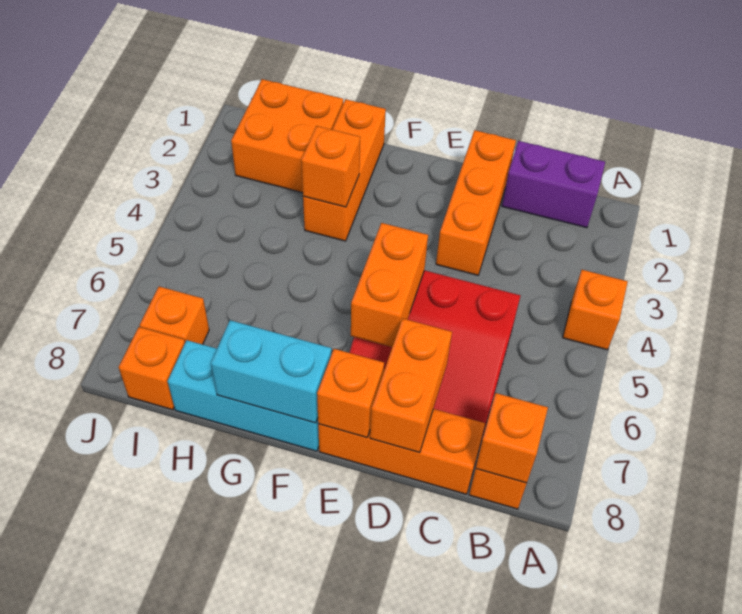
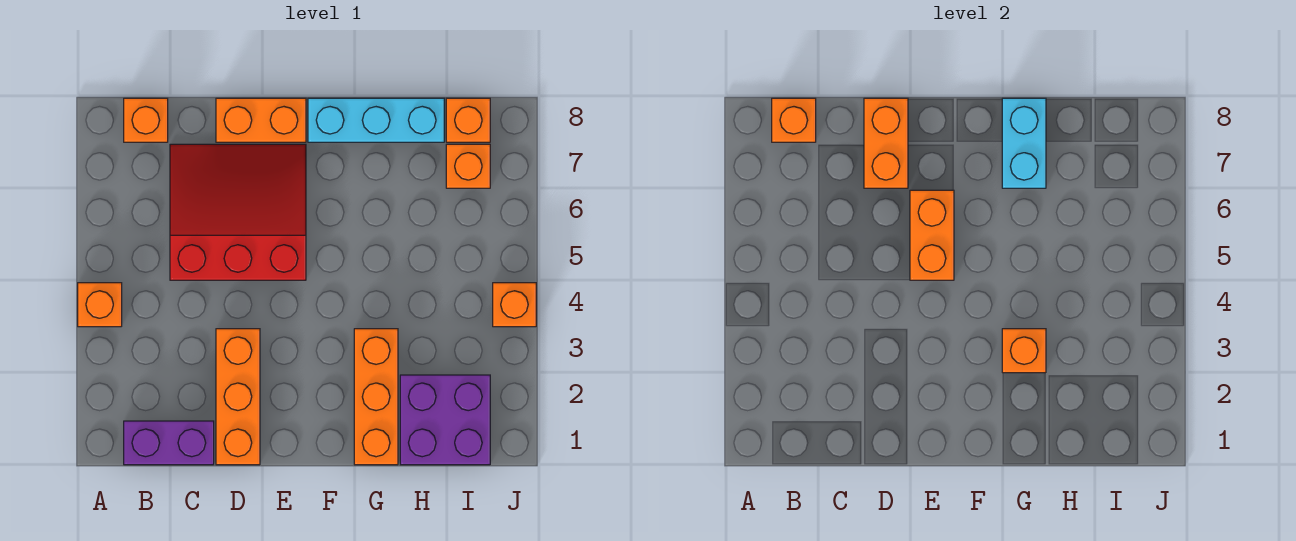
orange brick C8:E8 level 1 -> orange brick D8:E8 level 1
orange brick E8 level 2 -> orange brick J4 level 1
cyan brick F8:G8 level 2 -> cyan brick G7:G8 level 2
orange brick H1:I2 level 1 -> purple brick H1:I2 level 1

